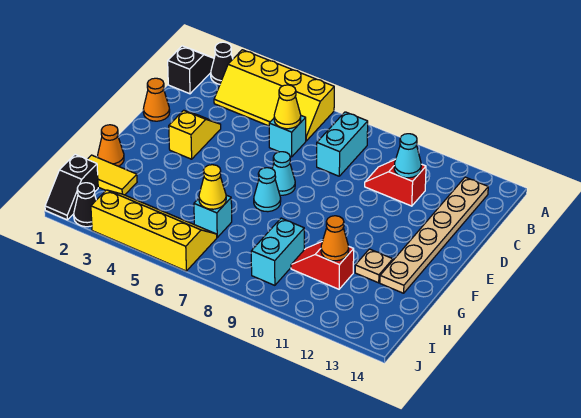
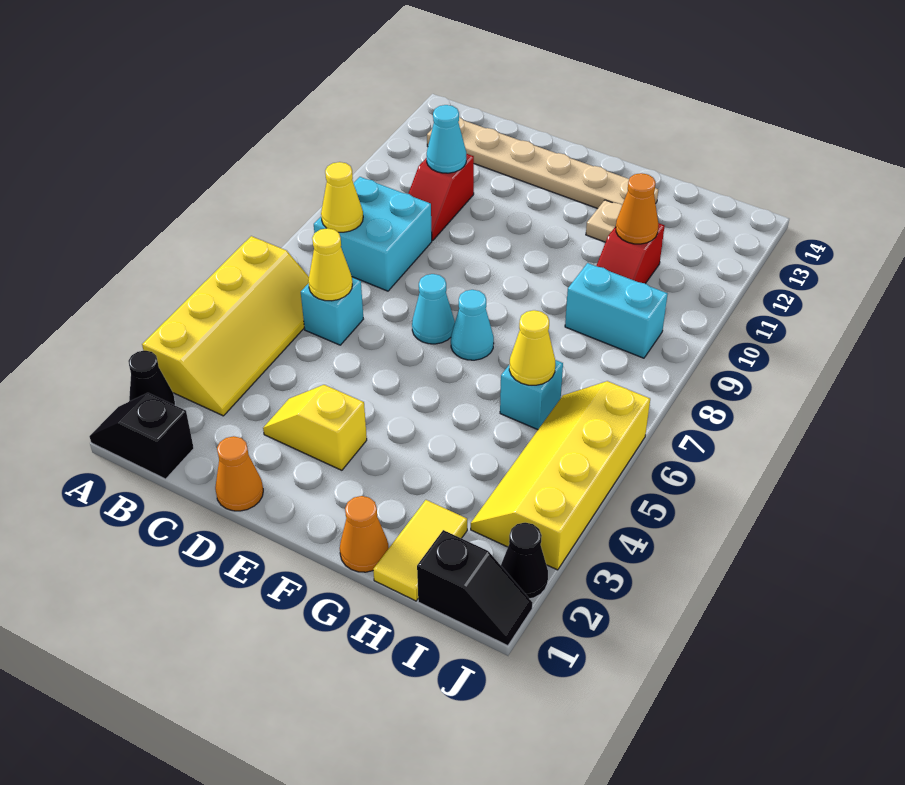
cyan brick B8:C8 level 1 -> cyan brick B8:C9 level 1
none -> yellow cone B8 level 2

